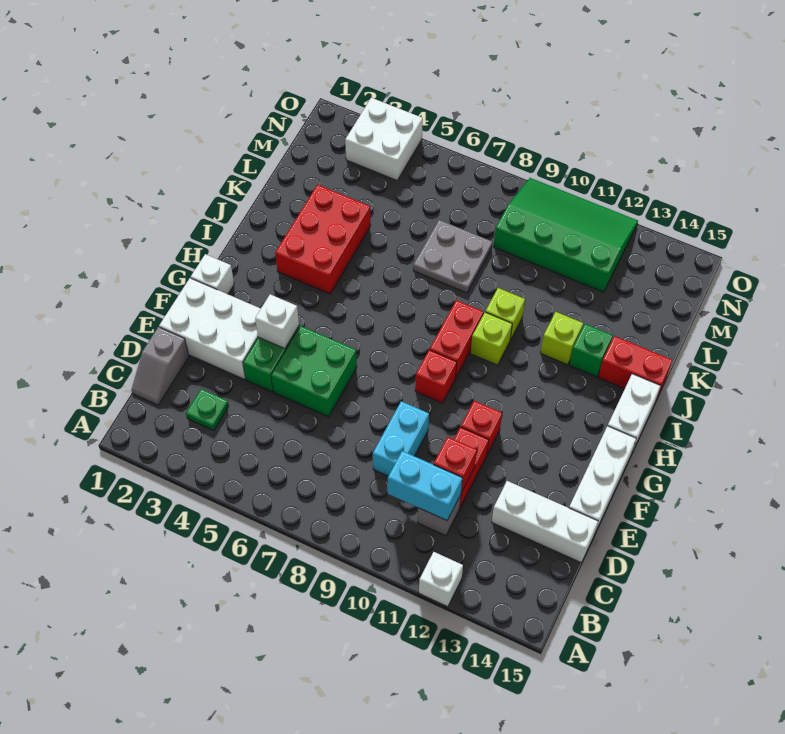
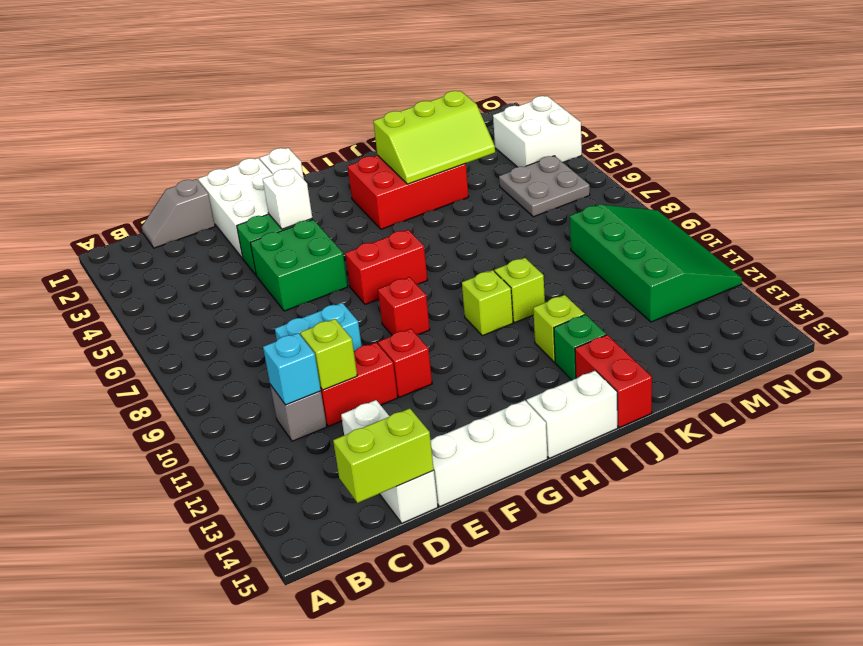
white brick A12 level 1 -> none
green plate C3 level 1 -> none
cyan brick C10:C11 level 2 -> cyan brick C11 level 2
none -> lime brick C15:D15 level 2
red brick D11 level 2 -> lime brick D11 level 2
red brick H9:I9 level 1 -> red brick G7:H7 level 1
none -> lime slope J3:L4 level 2 top 3
grey plate K7:L8 level 1 -> grey plate M5:N6 level 1

